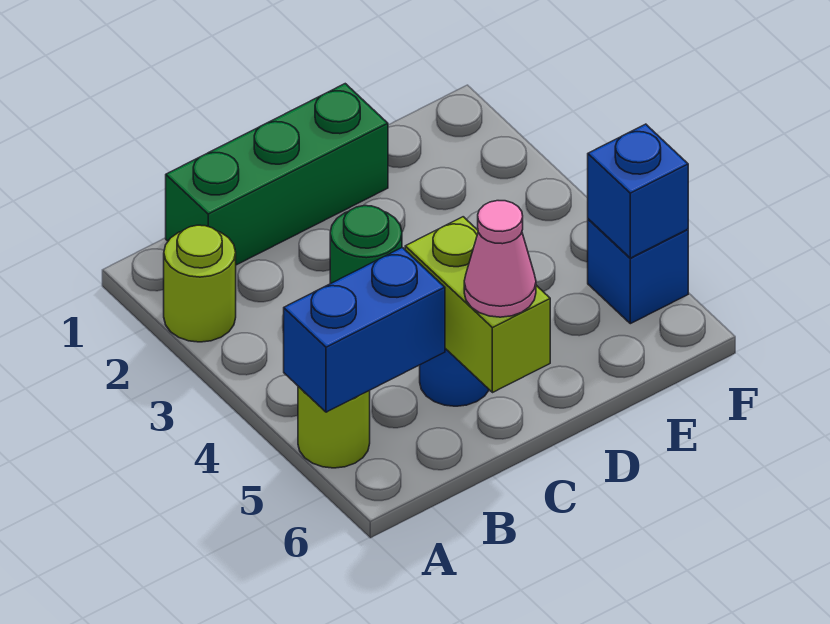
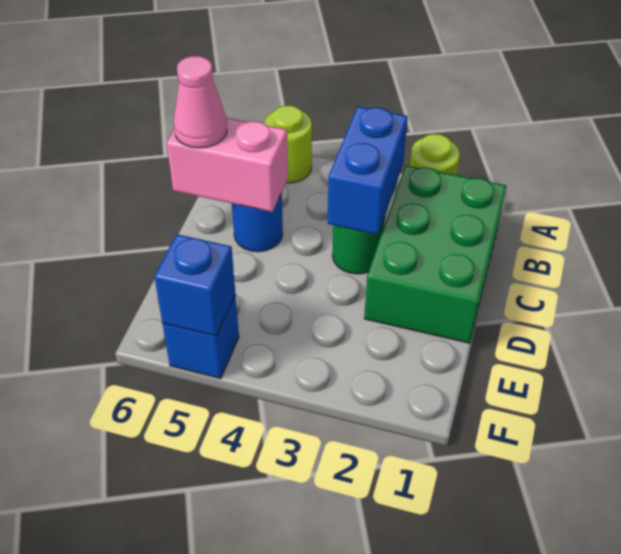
blue brick A5:B5 level 2 -> blue brick B3:C3 level 2
green brick B1:D1 level 1 -> green brick B1:D2 level 1
lime brick C5:C6 level 2 -> pink brick C5:C6 level 2

